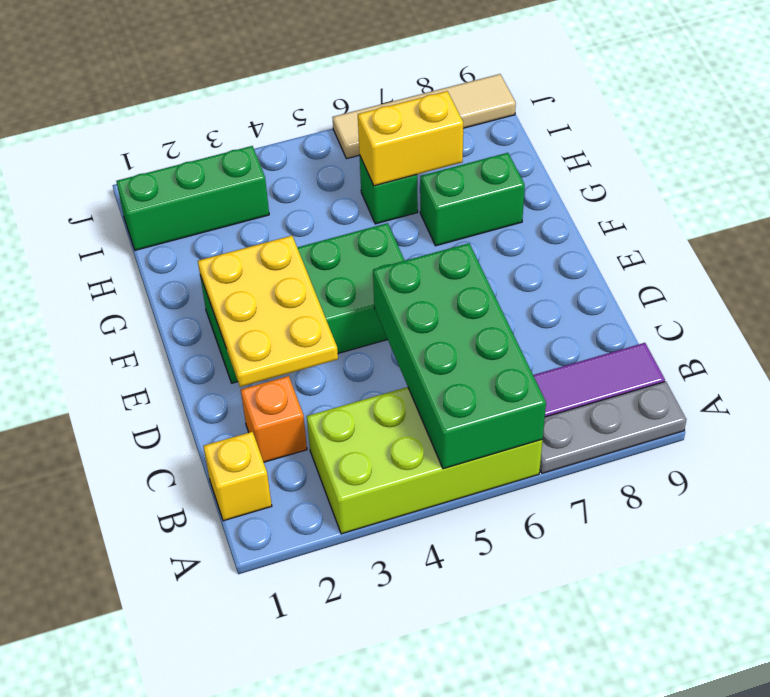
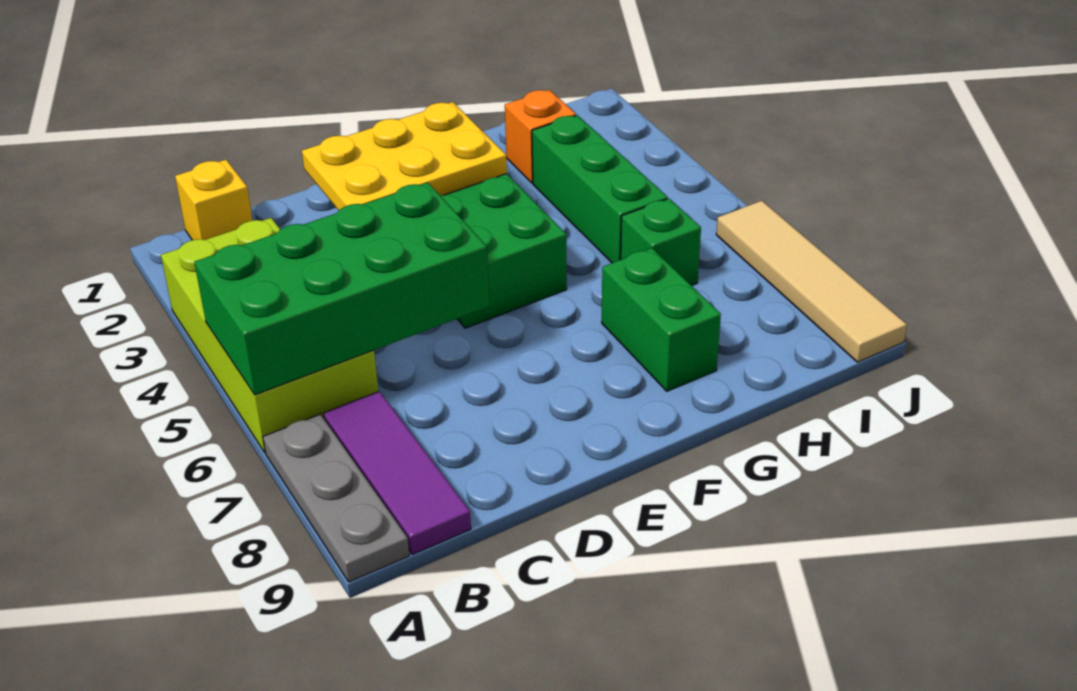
orange brick C2 level 1 -> orange brick H2 level 1
yellow brick H6:H7 level 2 -> none
green brick I1:I3 level 1 -> green brick H3:H5 level 1

